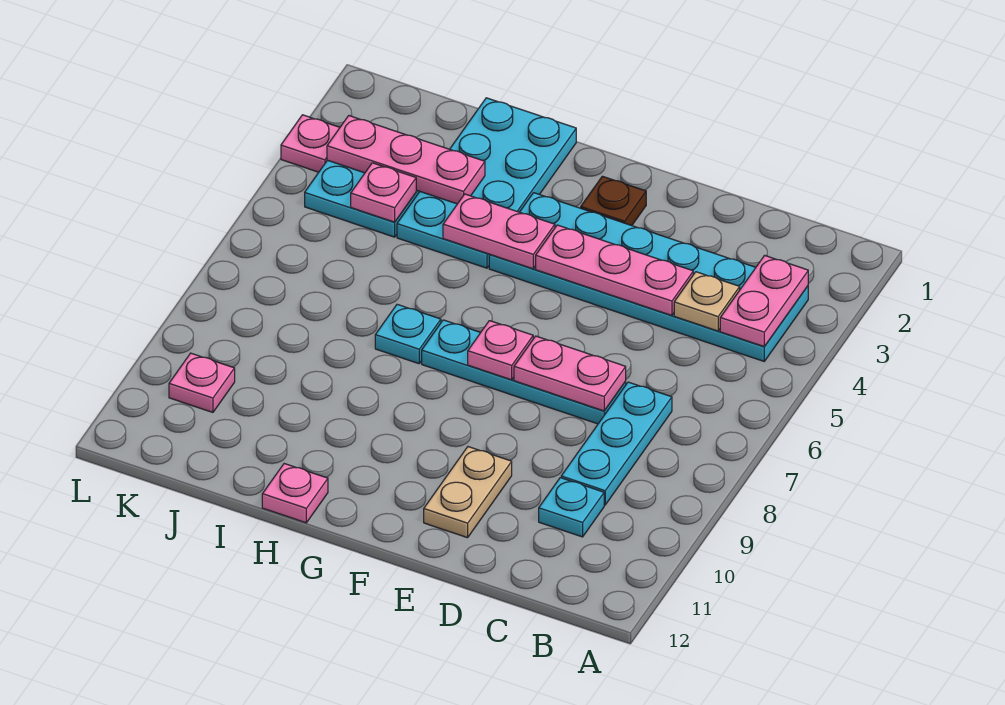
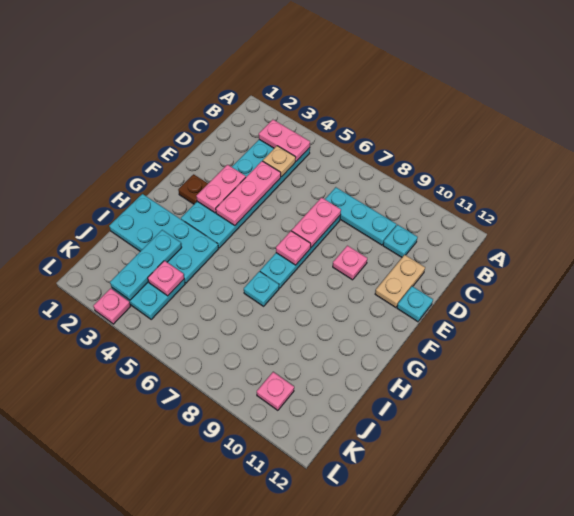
tan plate E10:E11 level 1 -> tan plate D11:E11 level 1
none -> cyan plate E12 level 1
pink plate G4:H4 level 2 -> pink plate E3:F3 level 2
pink plate H12 level 1 -> pink plate E9 level 1
pink plate I3:K3 level 2 -> cyan plate I3:K3 level 2

